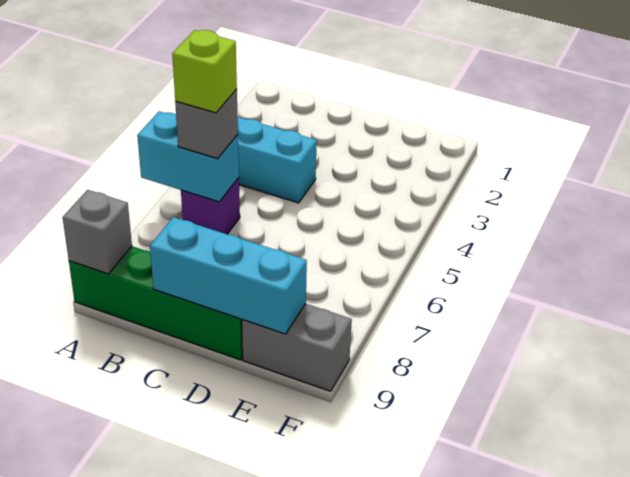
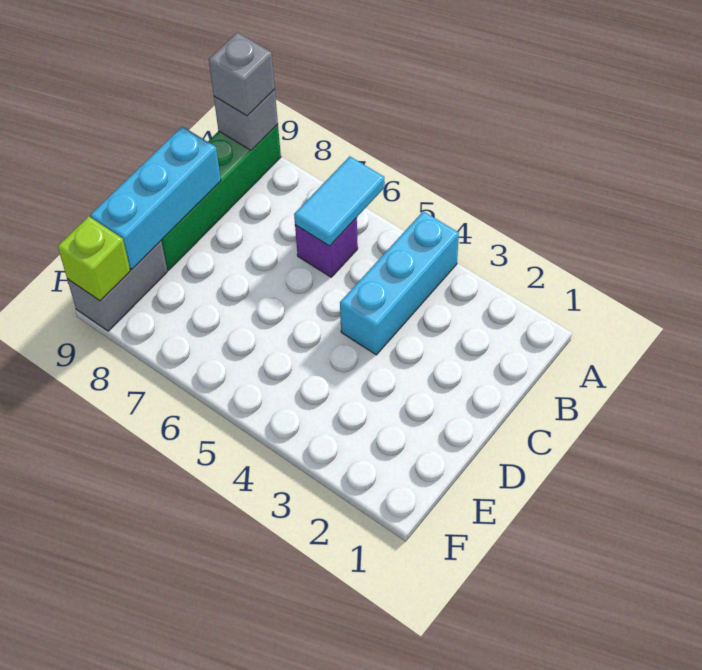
cyan brick A6:B6 level 2 -> cyan tile A6:B6 level 2
grey brick B6 level 3 -> grey brick A9 level 3
lime brick B6 level 4 -> lime brick F9 level 2

